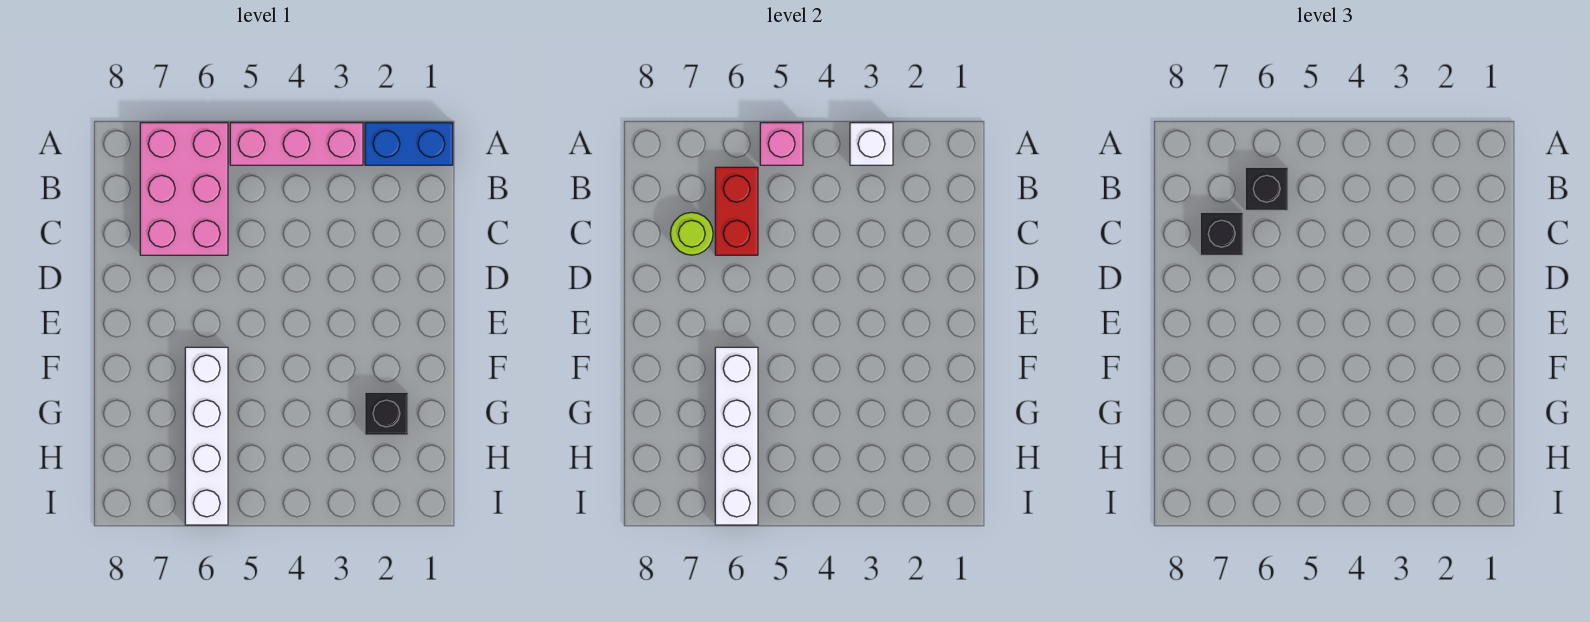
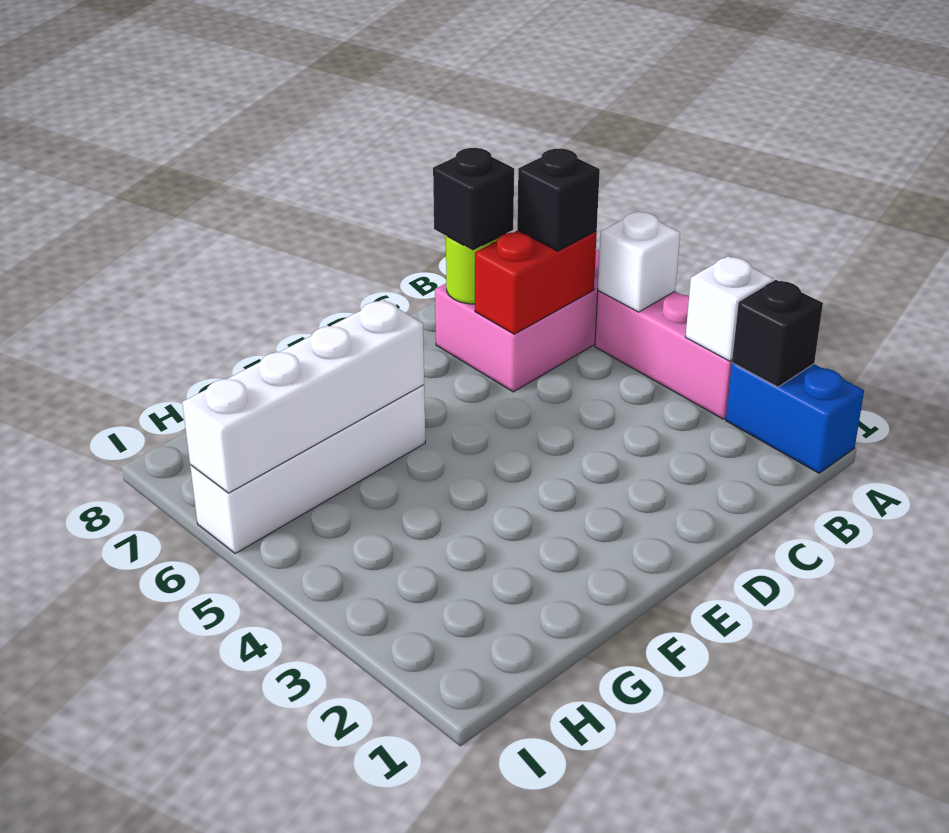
pink brick A5 level 2 -> white brick A5 level 2
black brick G2 level 1 -> black brick A2 level 2

